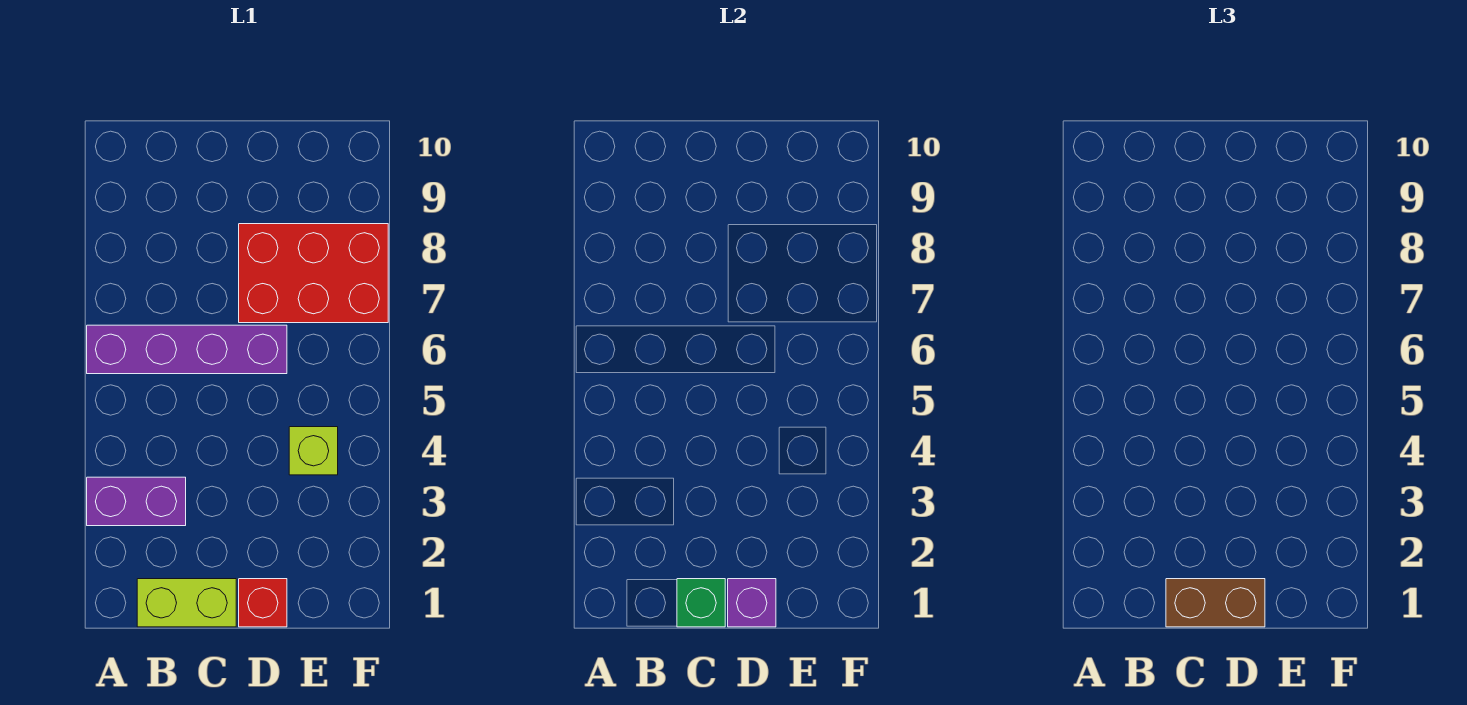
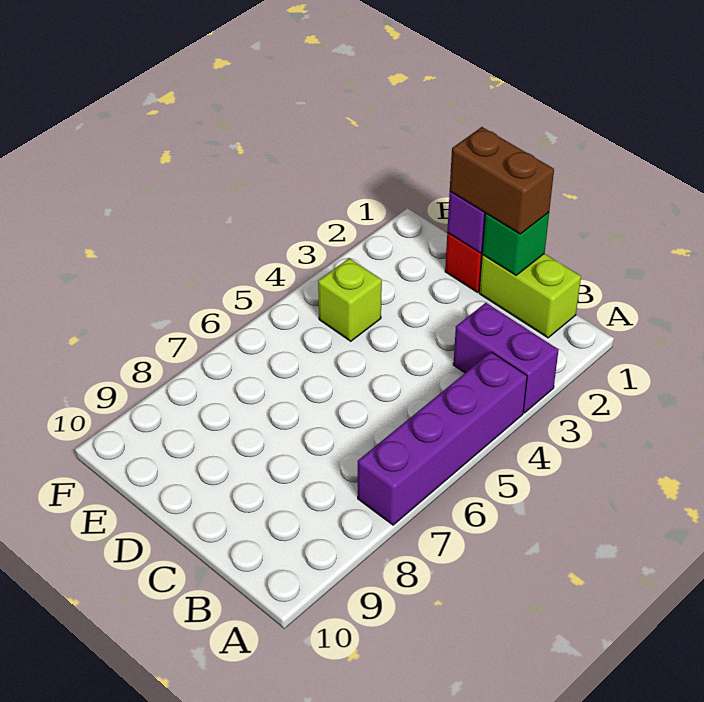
purple brick A6:D6 level 1 -> purple brick A4:A7 level 1
red brick D7:F8 level 1 -> none

